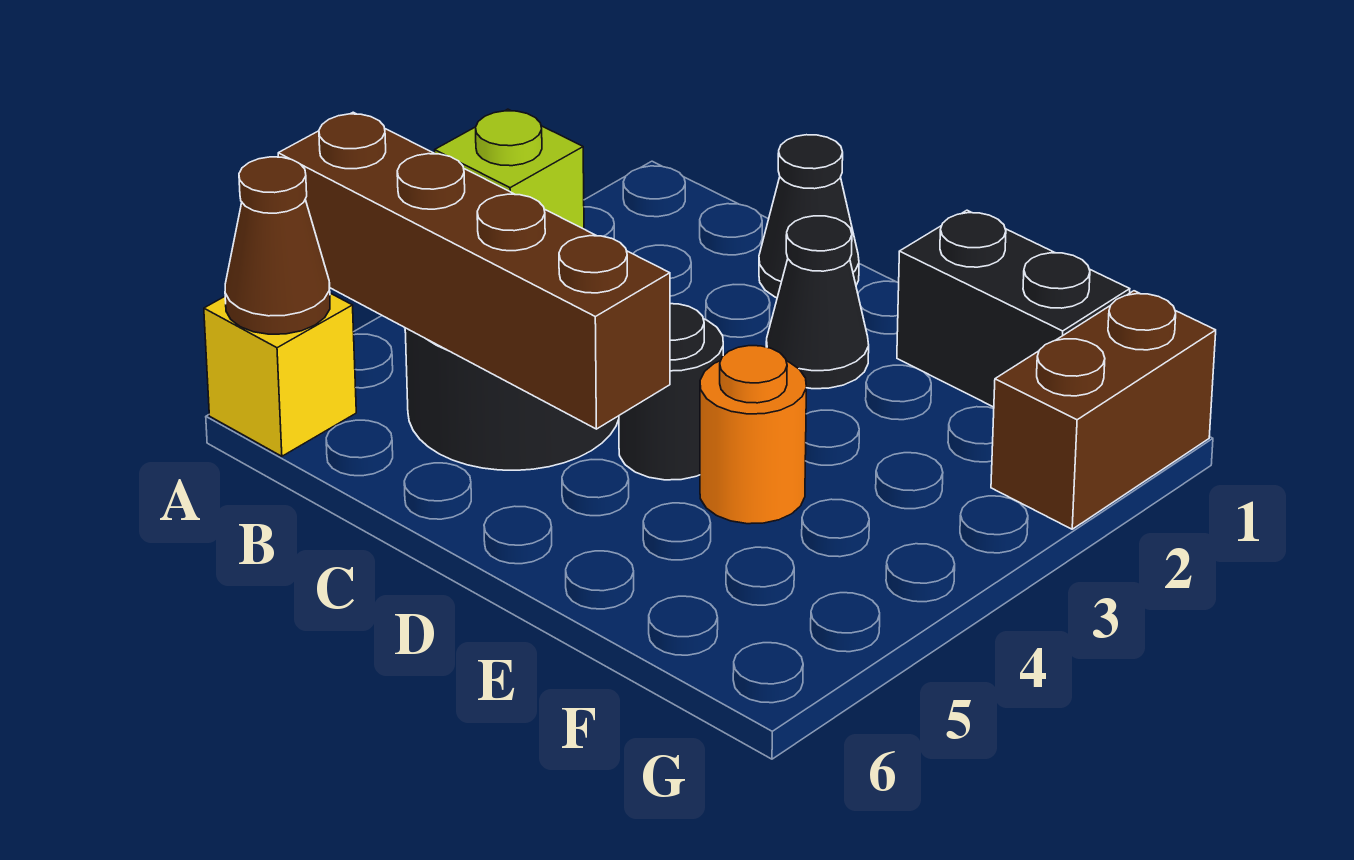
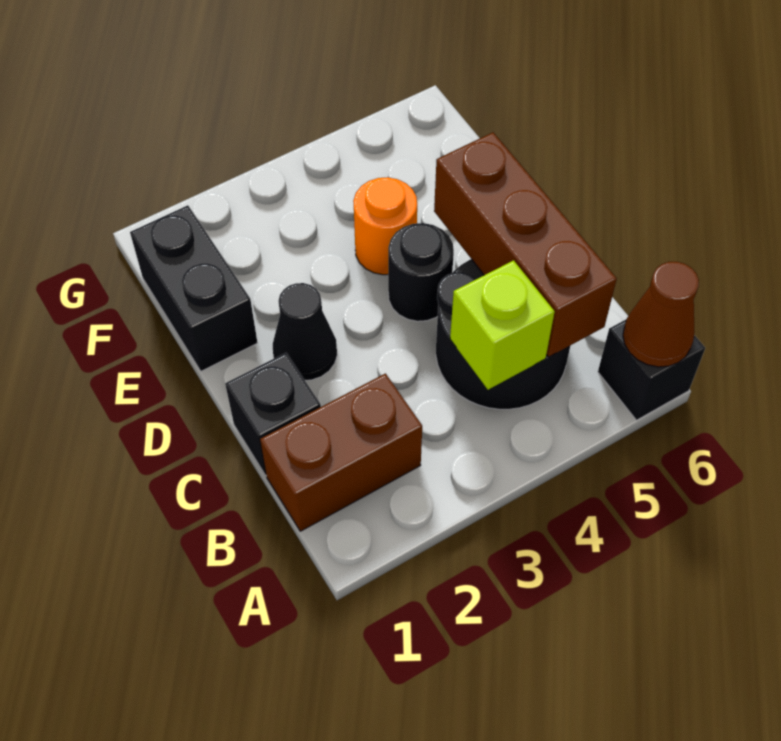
brown brick A5:D5 level 2 -> brown brick B5:D5 level 2
yellow brick A6 level 1 -> black brick A6 level 1
black cone C1 level 1 -> black brick C1 level 1
brown brick G1:G2 level 1 -> brown brick B1:B2 level 1

